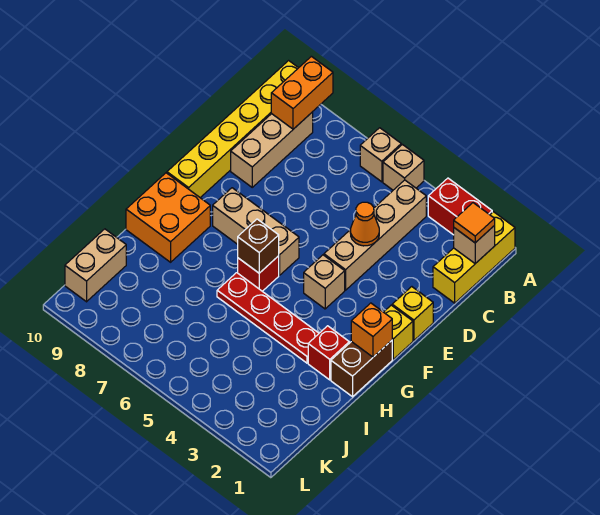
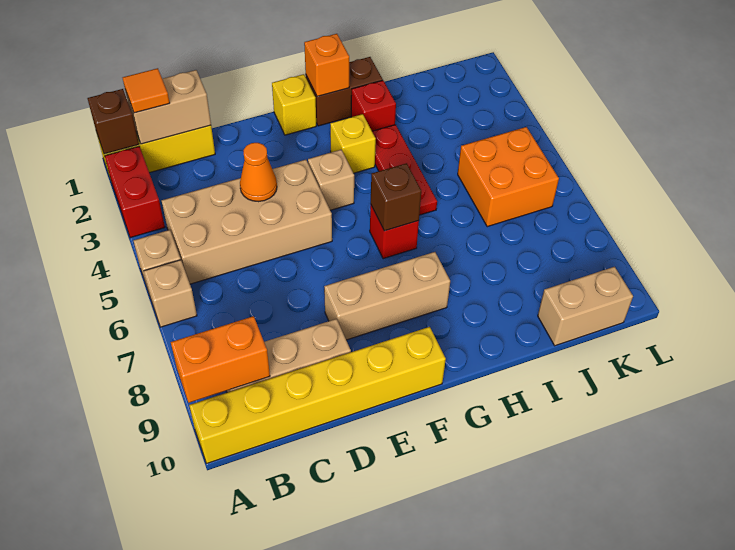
none -> brown brick A1 level 2
tan brick B1 level 2 -> tan brick B1:C1 level 2
tan brick B4:E4 level 1 -> tan brick B4:E5 level 1
yellow brick E1 level 1 -> yellow brick G3 level 1
tan brick F6:F8 level 1 -> tan brick E8:G8 level 1
orange brick G9:H10 level 1 -> orange brick J5:K6 level 1
red plate H3:H6 level 1 -> red plate H3:H5 level 1

